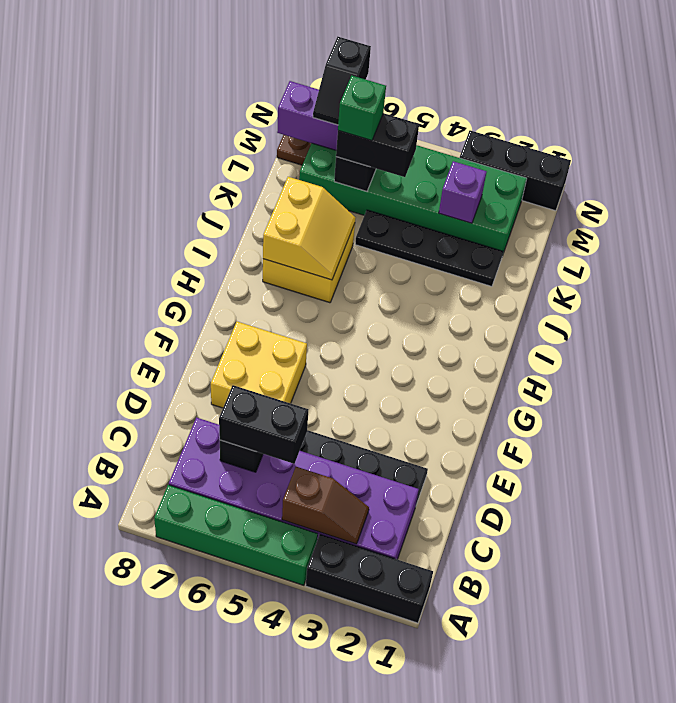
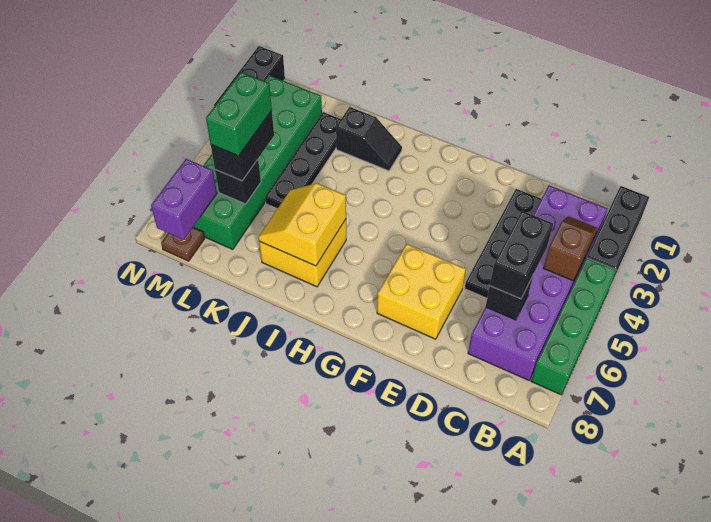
yellow slope I6:J7 level 2 top 7 -> yellow slope I6:J7 level 2 top I
purple brick L3 level 2 -> none
green brick L6 level 4 -> green brick L5:L6 level 4
black slope M7:N7 level 3 top N -> black slope I2:J2 level 1 top J

